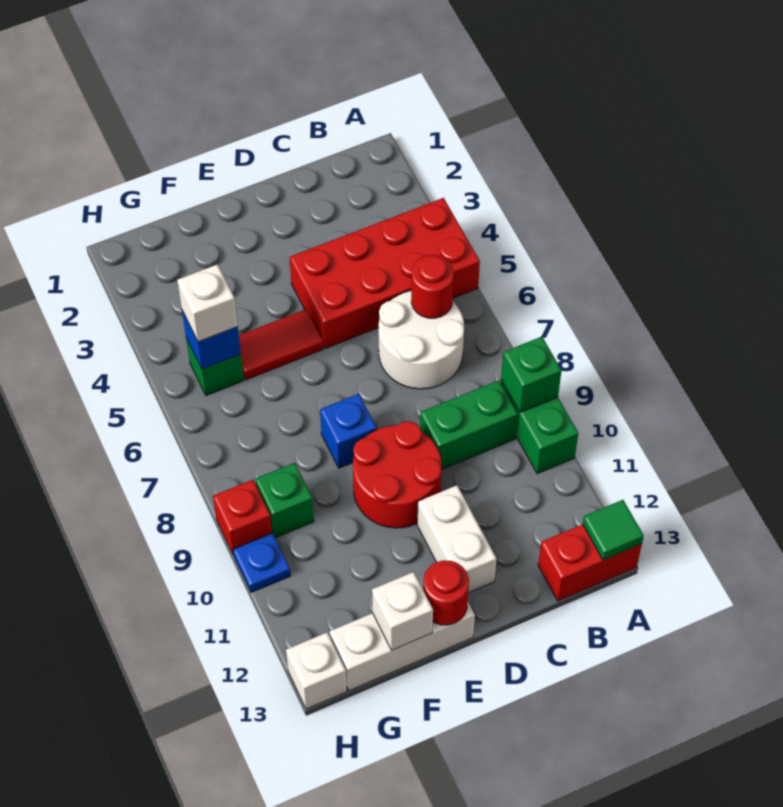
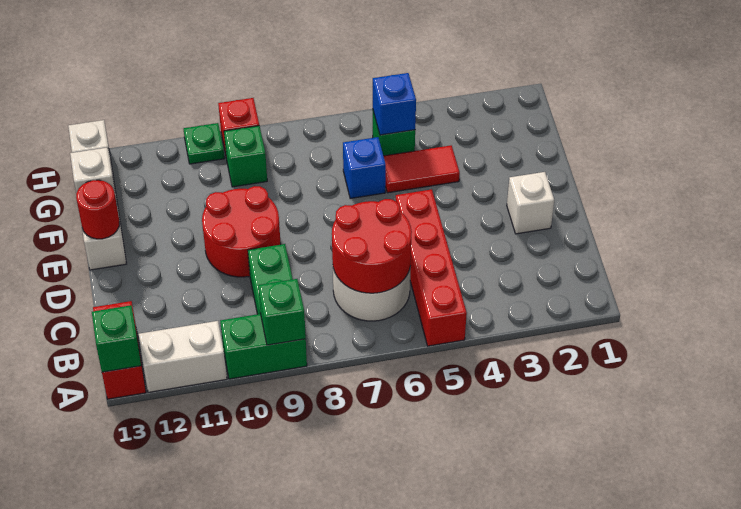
red brick A4:D5 level 1 -> red brick A5:D5 level 1
green tile A13 level 2 -> green brick A13 level 2
red round brick B6 level 2 -> red round brick B6:C7 level 2
white brick D11:D12 level 1 -> white brick A11:A12 level 1
red tile E5:F5 level 1 -> red tile F4:F5 level 1
blue brick E8 level 1 -> blue brick F6 level 1
white brick G5 level 3 -> white brick D2 level 1
blue plate H10 level 1 -> green plate H10 level 1

